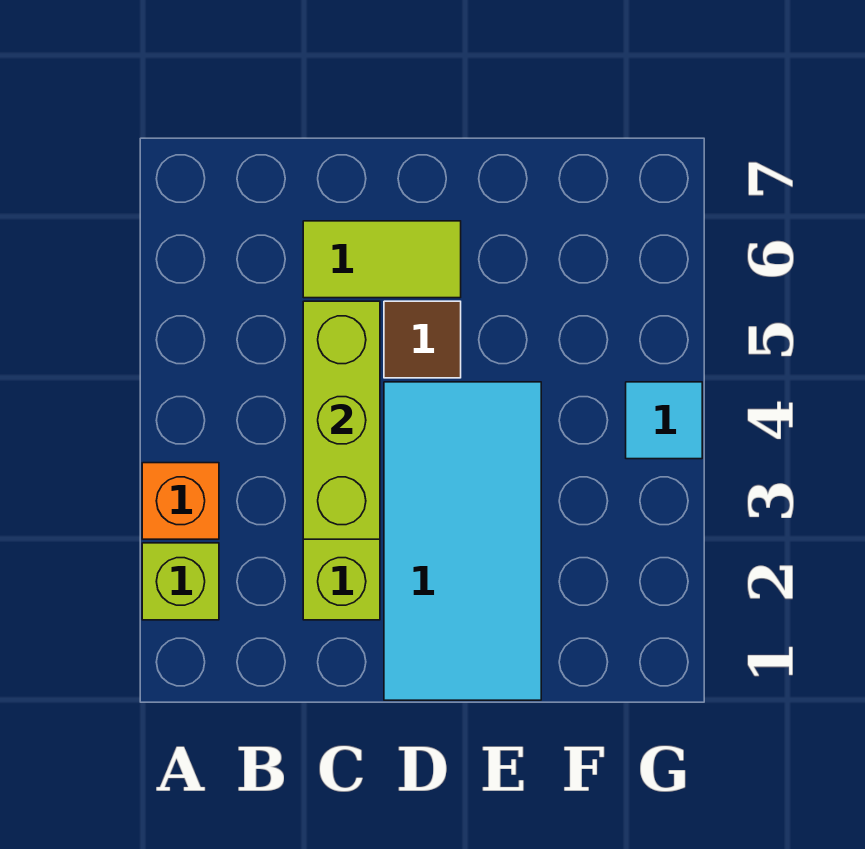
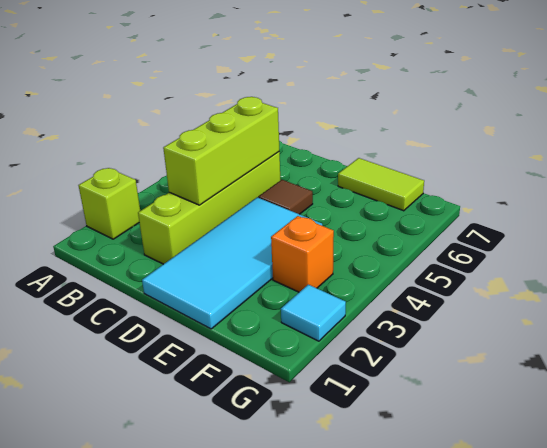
orange brick A3 level 1 -> orange brick F3 level 1
lime tile C6:D6 level 1 -> lime tile E7:F7 level 1
cyan tile G4 level 1 -> cyan tile G2 level 1

